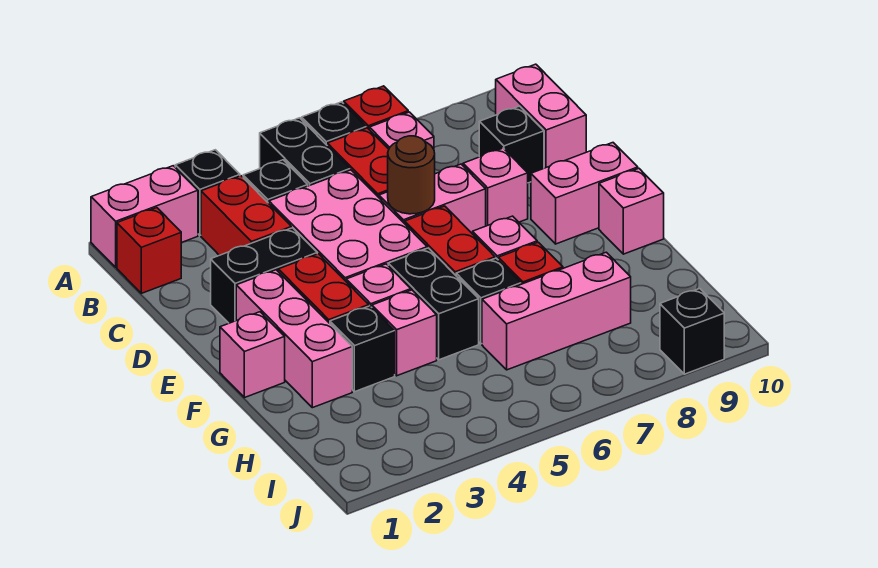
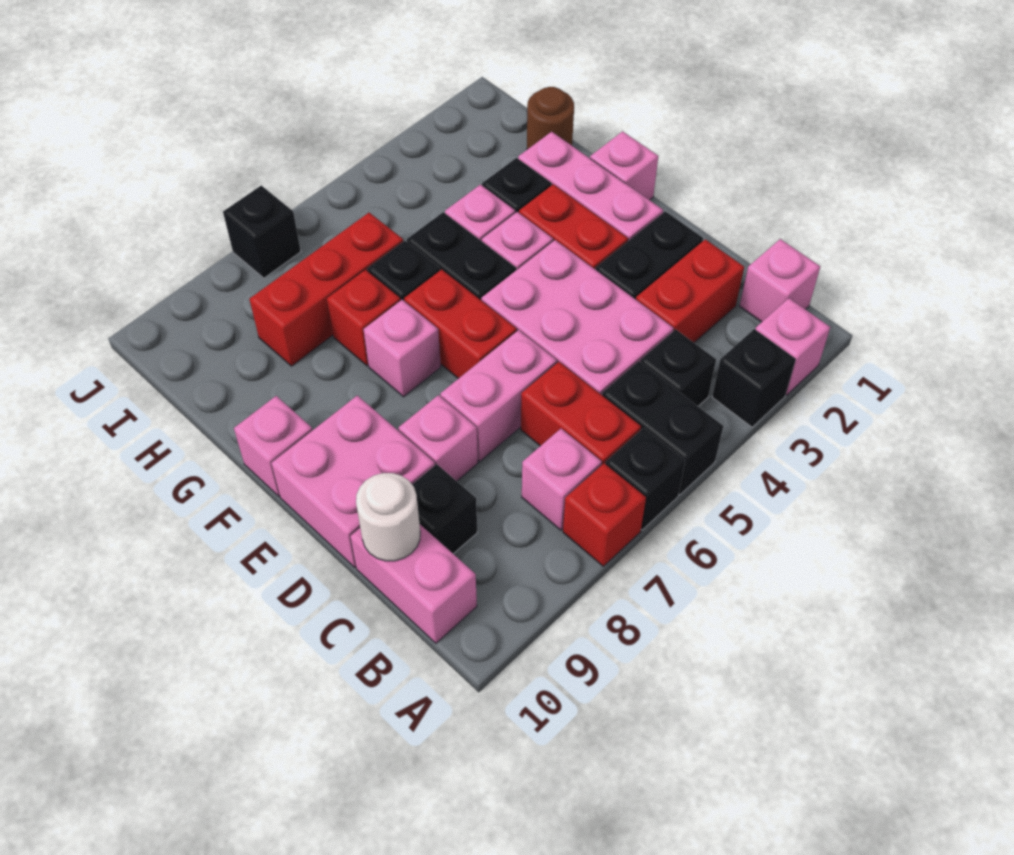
pink brick A1:A2 level 1 -> pink brick A2 level 1
red brick B1 level 1 -> pink brick B1 level 1
red brick B3:C3 level 1 -> red brick C2:C3 level 1
none -> white round brick C10 level 2
brown round brick D6 level 2 -> brown round brick H1 level 1
pink brick E9:E10 level 1 -> pink brick D9:E10 level 1
pink brick H6:H8 level 1 -> red brick H6:H8 level 1
black brick J9 level 1 -> black brick J7 level 1

